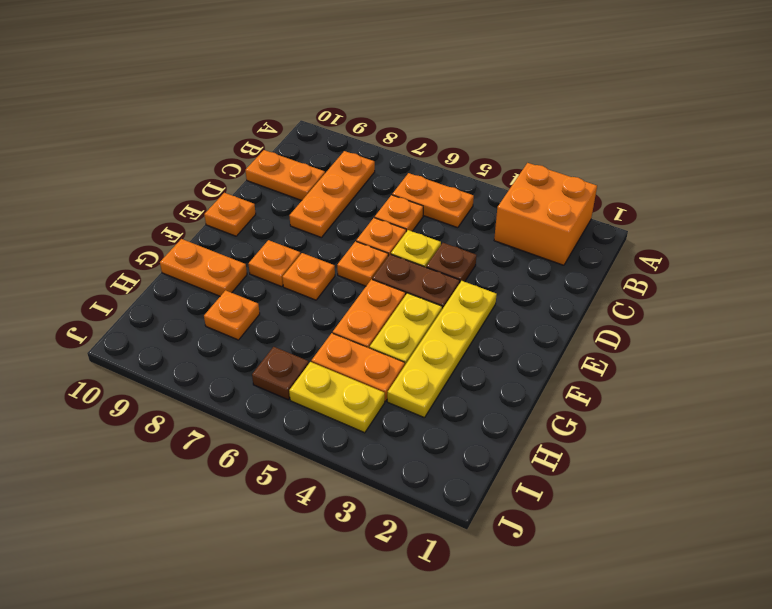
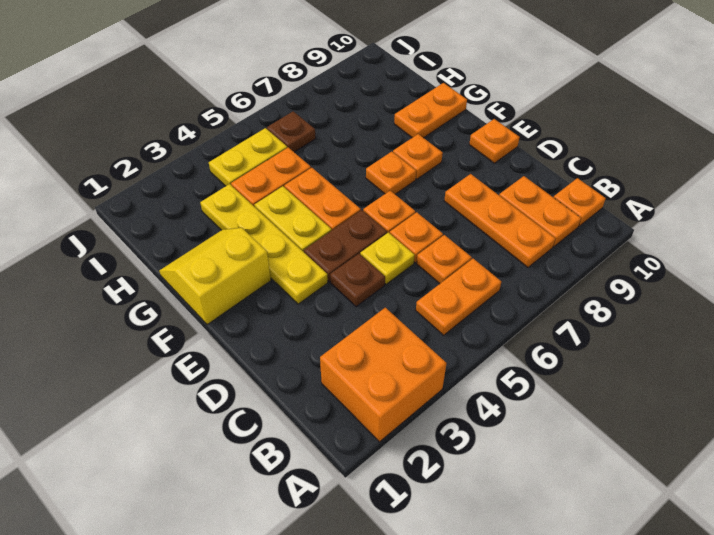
orange plate C9:C10 level 1 -> orange plate B9:C9 level 1
none -> yellow slope F1:G2 level 1 top F
orange plate H8 level 1 -> orange plate B10 level 1

